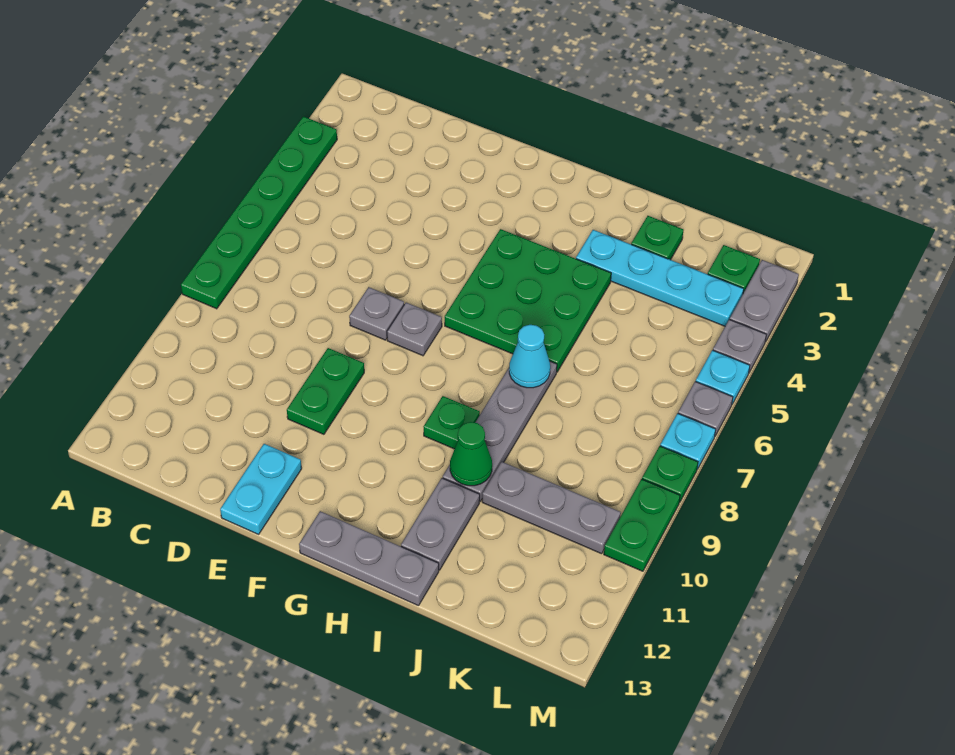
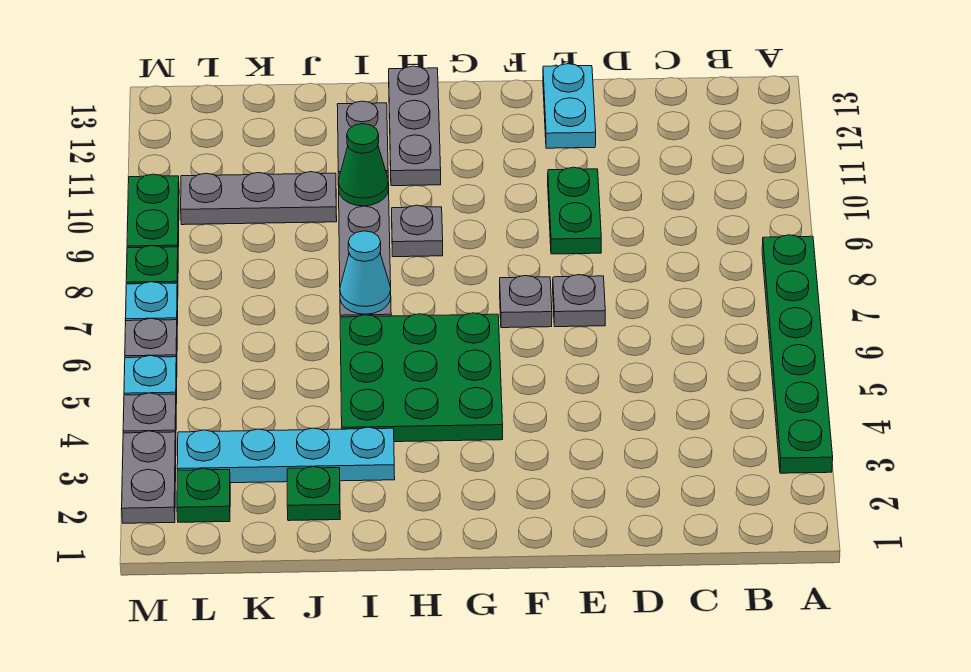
grey plate G13:I13 level 1 -> grey plate H11:H13 level 1
green plate H9 level 1 -> grey plate H9 level 1

